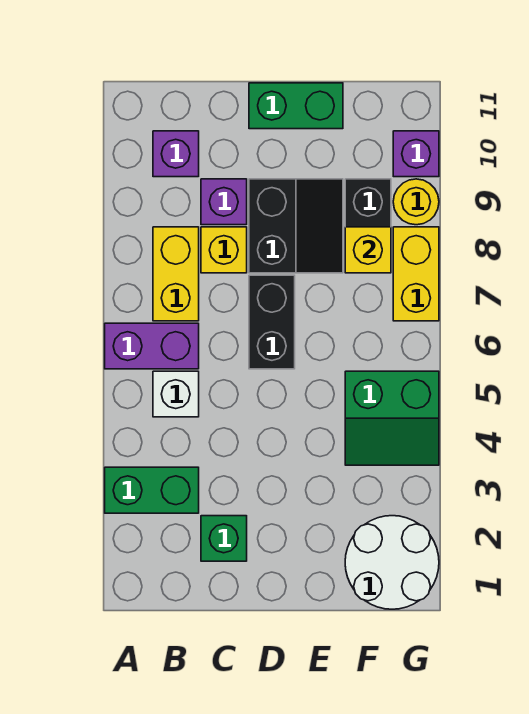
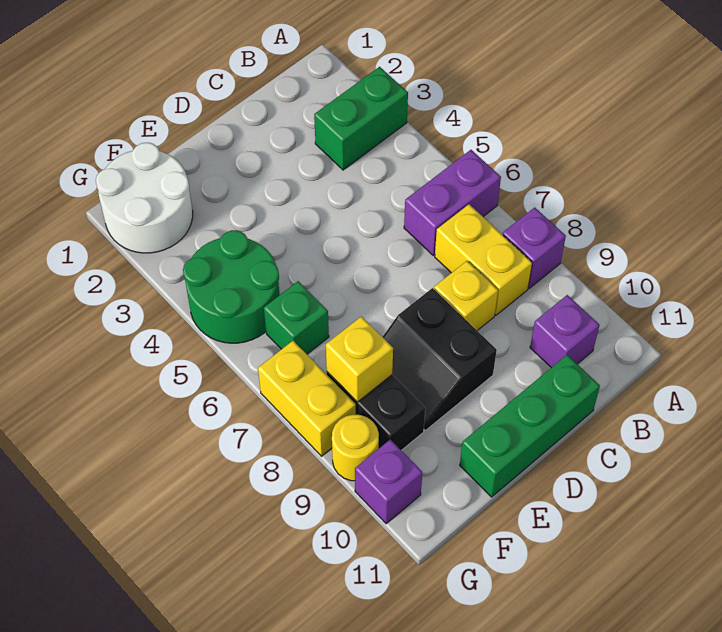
white brick B5 level 1 -> none
green brick C2 level 1 -> green brick F6 level 1
purple brick C9 level 1 -> purple brick A8 level 1
black brick D6:D7 level 1 -> none
green brick D11:E11 level 1 -> green brick C11:E11 level 1
green slope F4:G5 level 1 top 5 -> green round brick F4:G5 level 1

